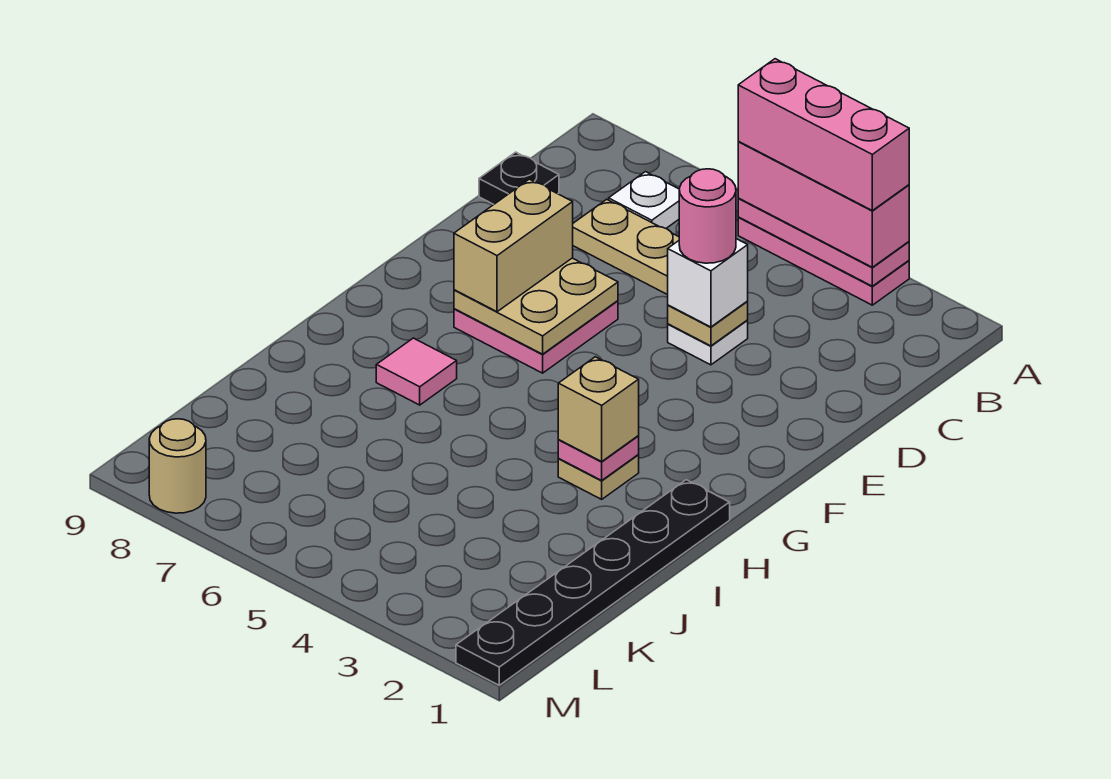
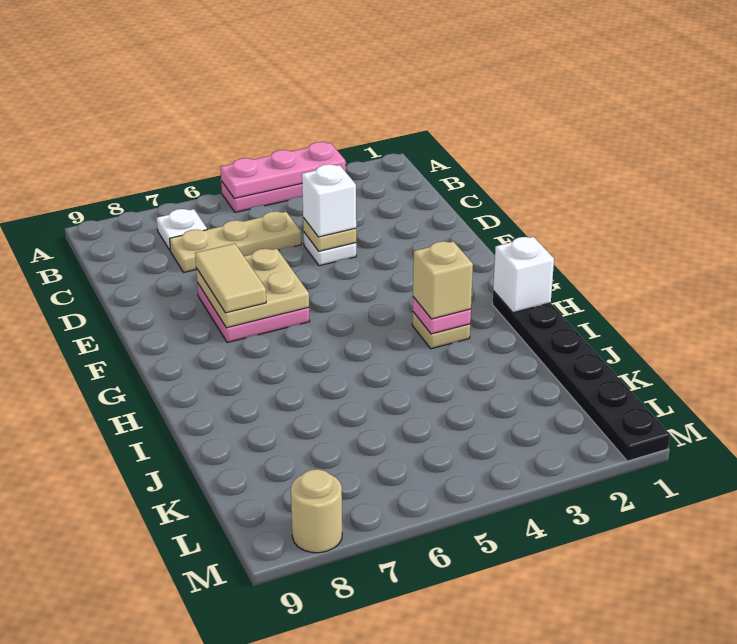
pink brick A3:A5 level 3 -> none
pink brick A3:A5 level 4 -> none
black plate C9 level 1 -> none
pink round brick D4 level 4 -> none
tan brick E7:F7 level 3 -> tan tile E7:F7 level 3
none -> white brick H1 level 2
pink tile H7 level 1 -> none

